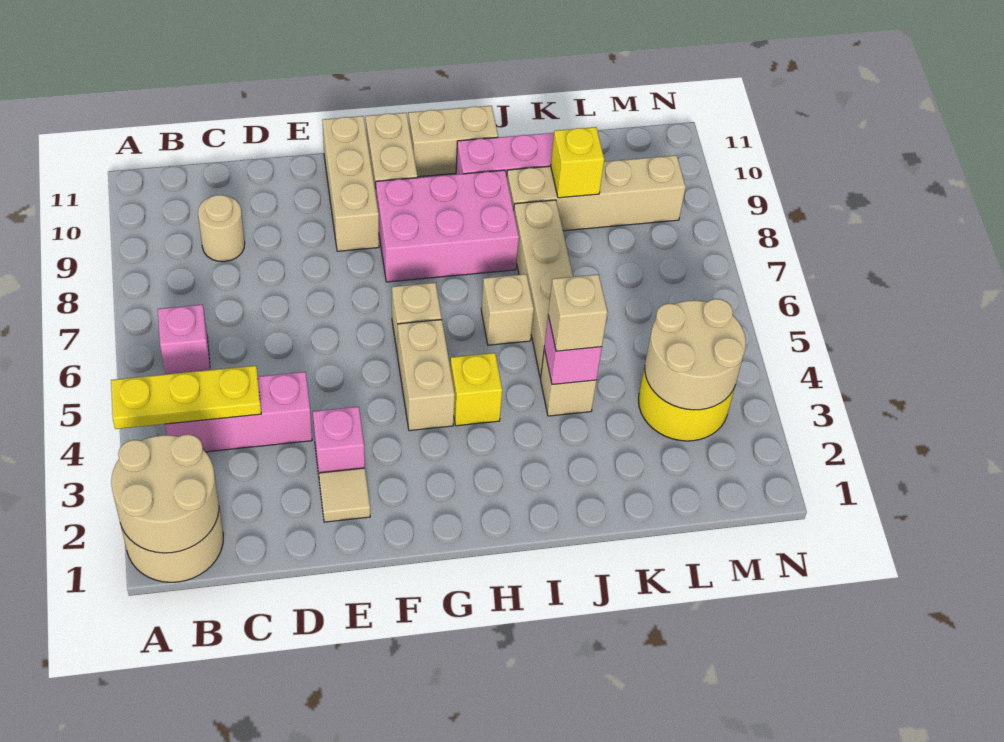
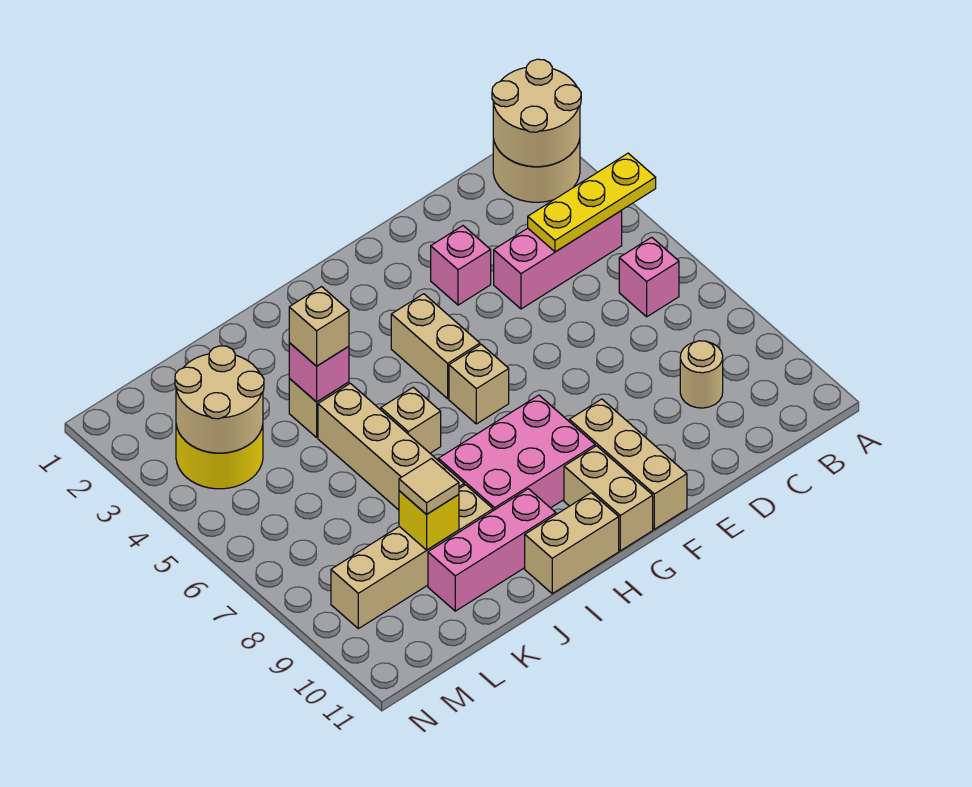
tan tile E2 level 1 -> tan tile K9 level 3
yellow brick H4 level 1 -> none

